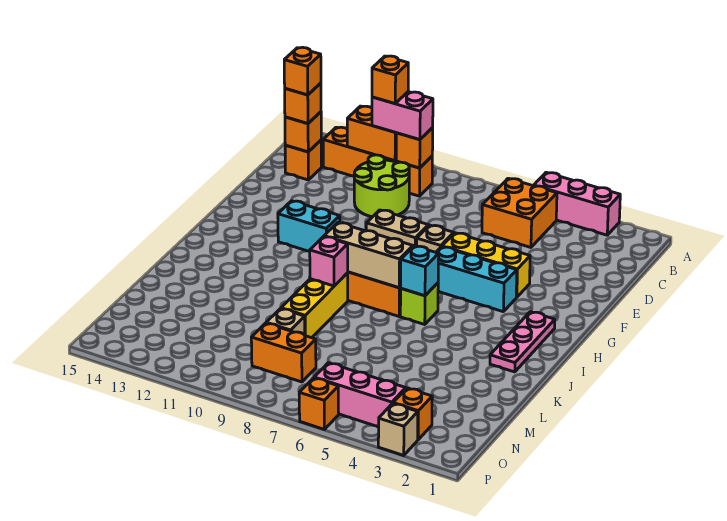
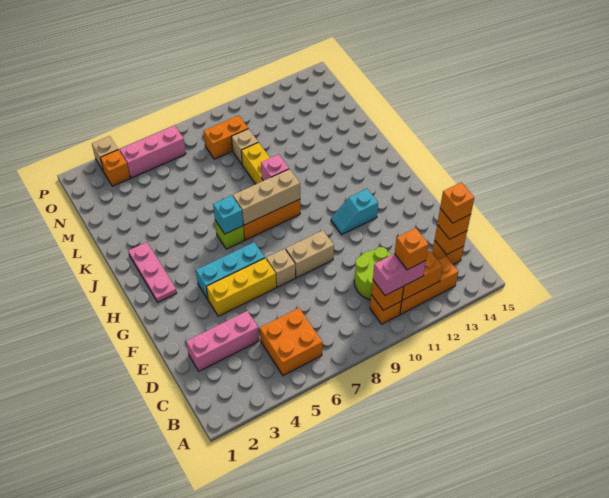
pink brick A3:A5 level 1 -> pink brick D2:D4 level 1
cyan brick G11:G12 level 1 -> cyan slope G11:G12 level 1 top 12
orange brick P6 level 1 -> none

